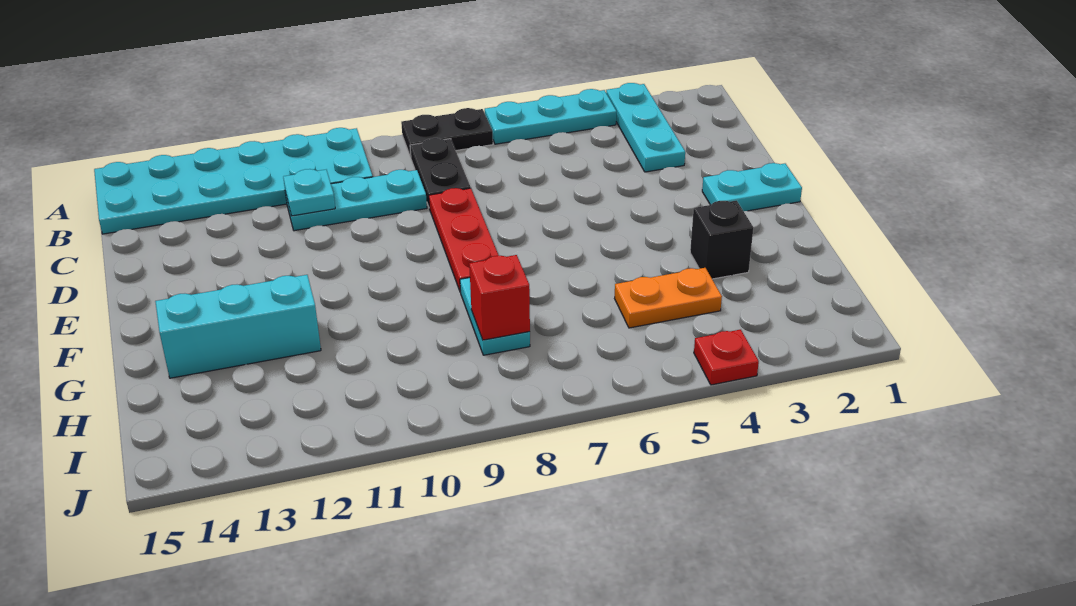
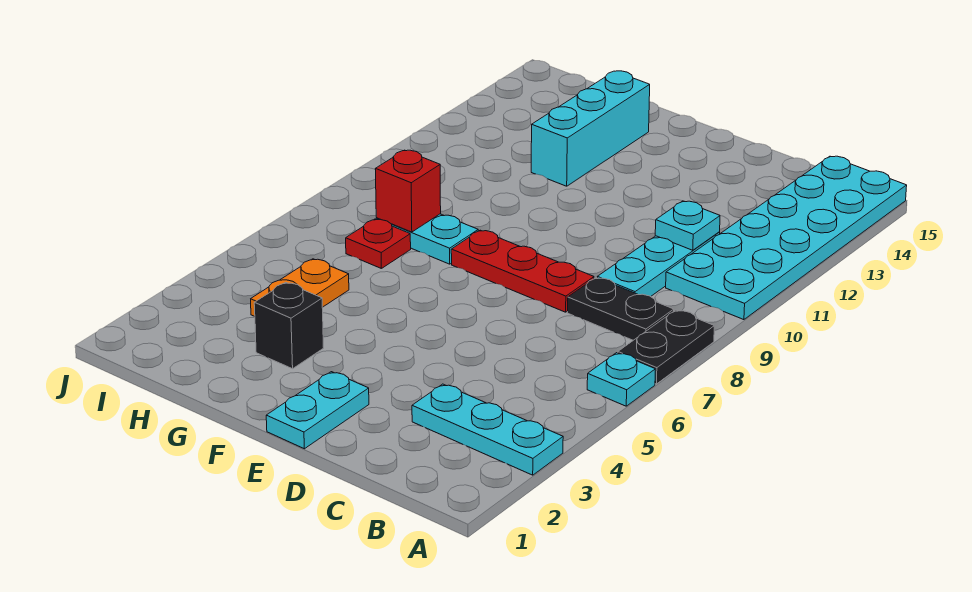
cyan plate A4:A6 level 1 -> cyan plate A6 level 1
red plate J4 level 1 -> red plate H7 level 1

